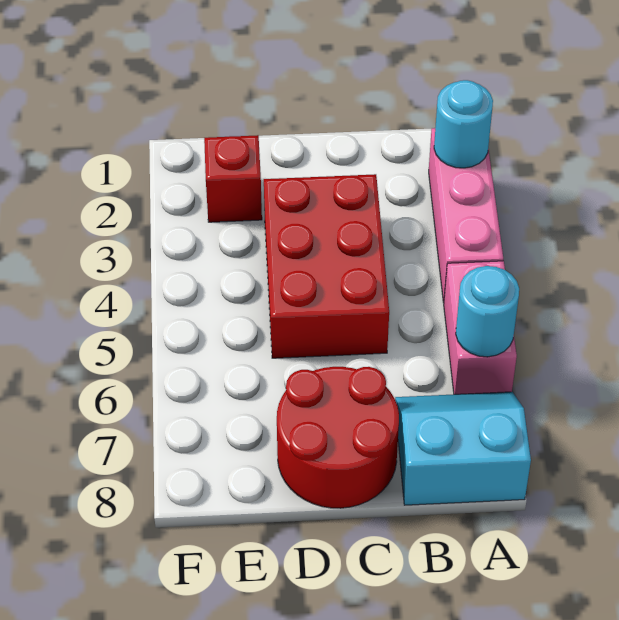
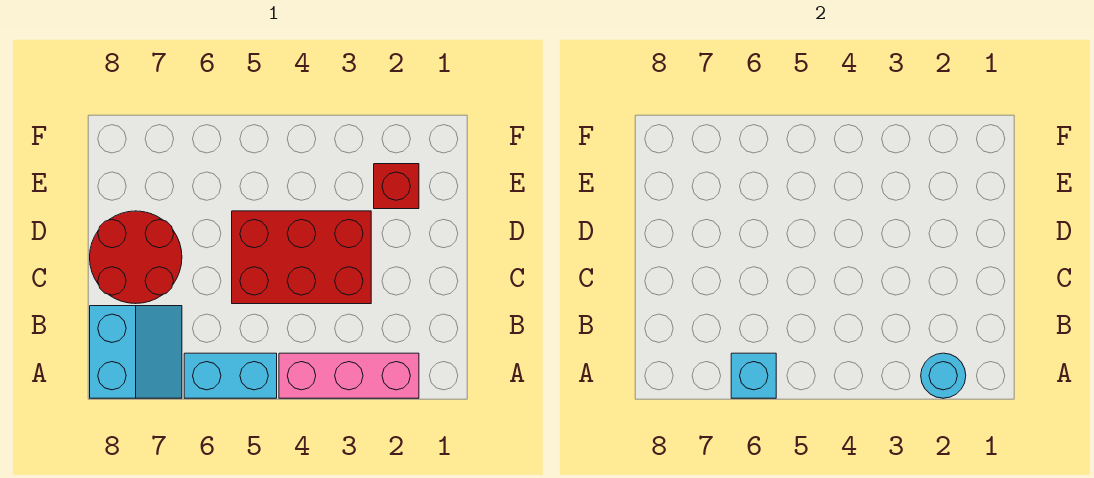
pink brick A5:A6 level 1 -> cyan brick A5:A6 level 1
cyan round brick A6 level 2 -> cyan brick A6 level 2

